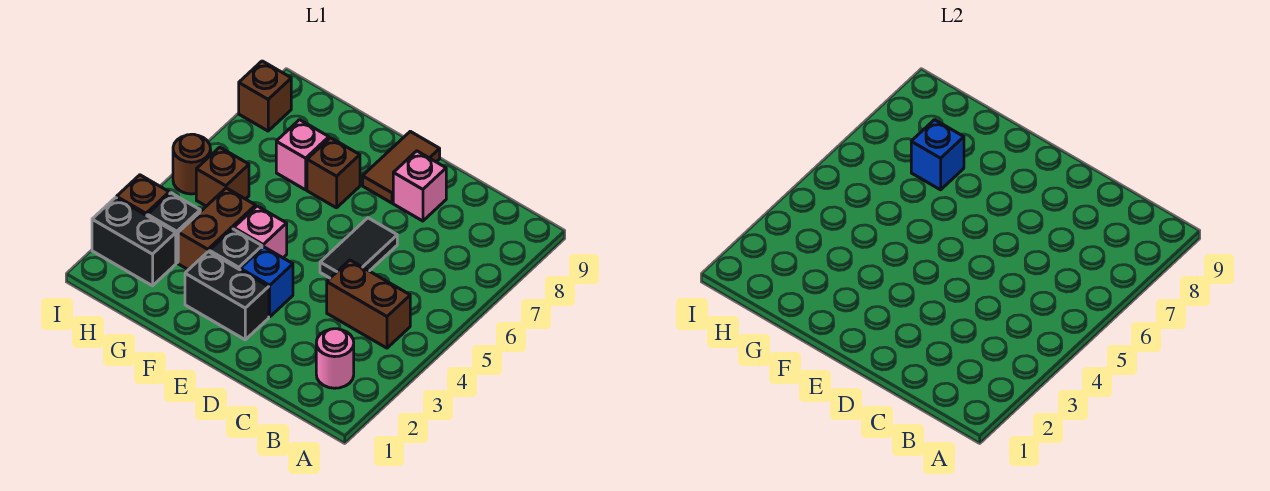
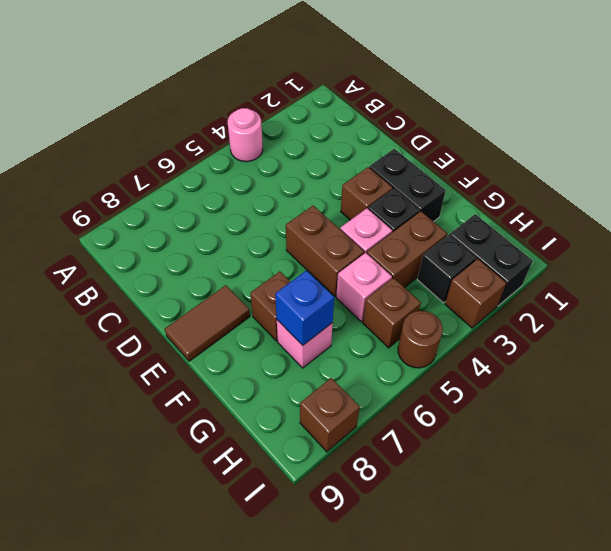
pink round brick B2 level 1 -> pink round brick A4 level 1
brown brick B4:C4 level 1 -> brown brick E5:F5 level 1
black tile D5:D6 level 1 -> none
pink brick D8 level 1 -> pink brick G5 level 1
blue brick E3 level 1 -> brown brick E3 level 1

